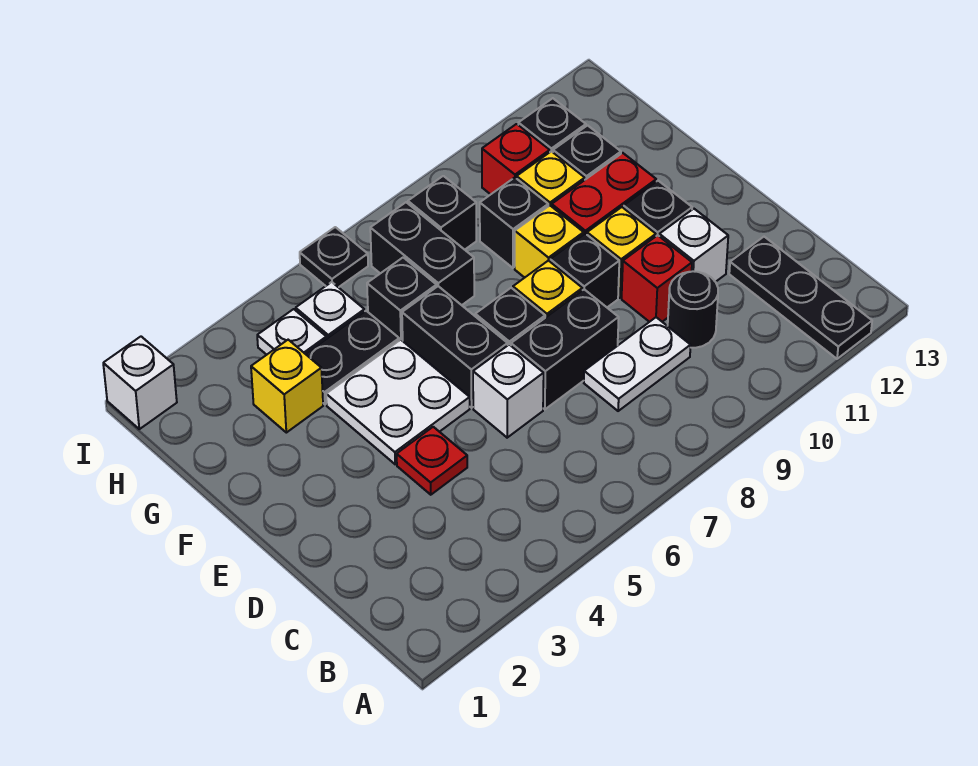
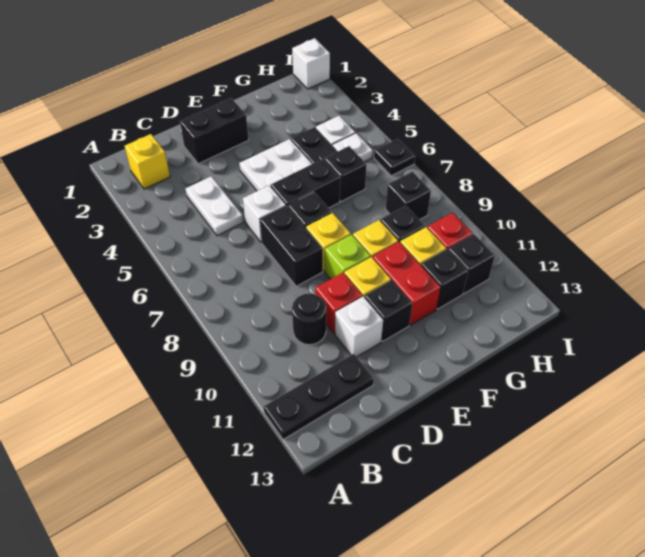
white plate C8:C9 level 1 -> white plate C4:C5 level 1
red plate D4 level 1 -> none
black brick E9 level 1 -> lime brick E9 level 1
yellow brick G3 level 1 -> yellow brick B2 level 1
black brick G7:H7 level 1 -> black brick D2:E2 level 1

